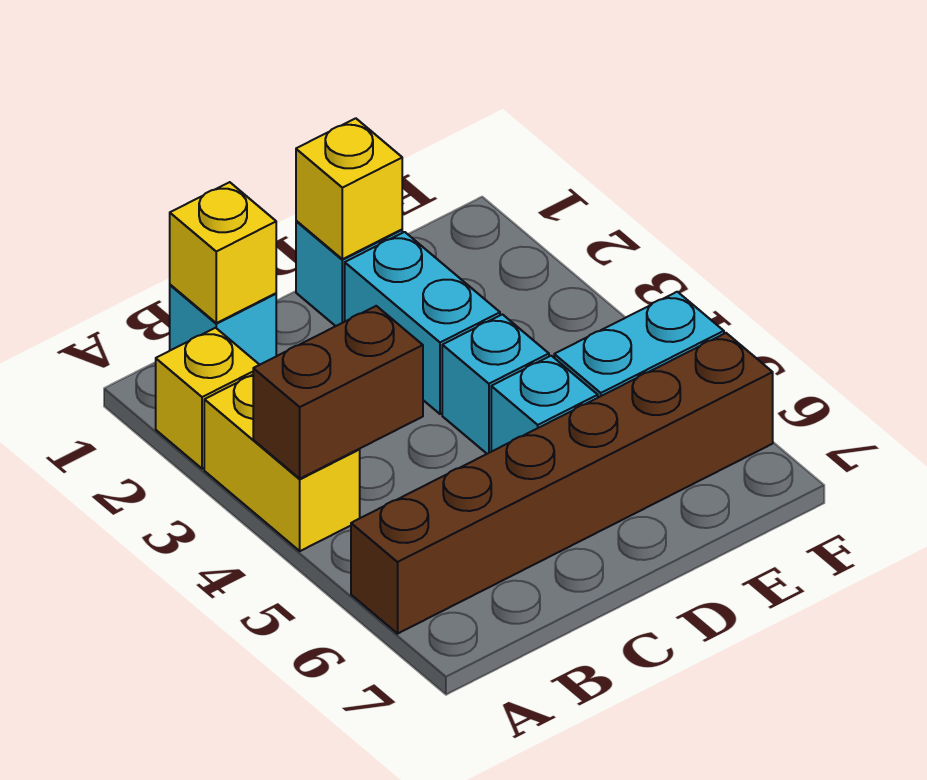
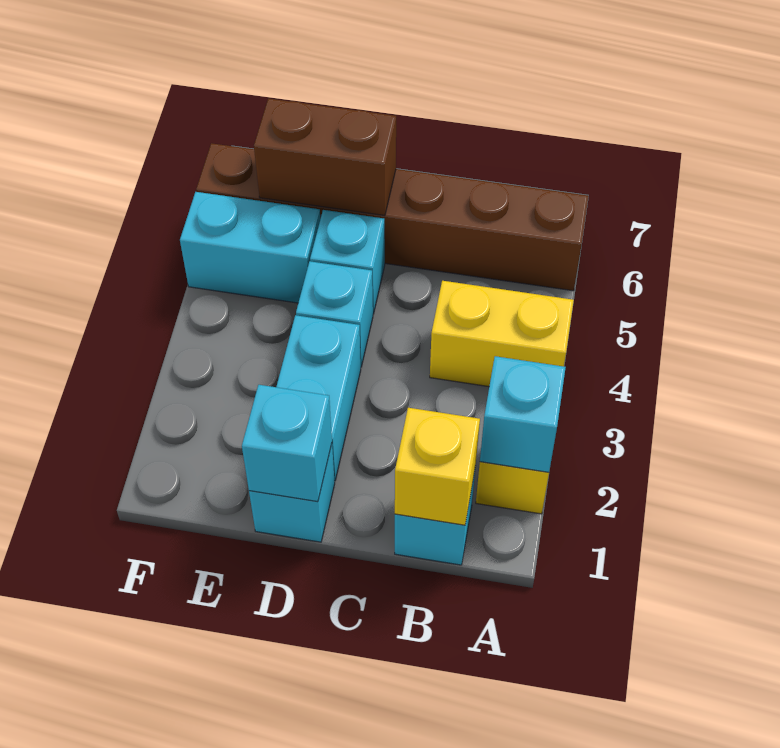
none -> cyan brick A2 level 2
yellow brick A3:A4 level 1 -> yellow brick A4:B4 level 1
brown brick A4:B4 level 2 -> brown brick D6:E6 level 2
yellow brick D1 level 2 -> cyan brick D1 level 2

